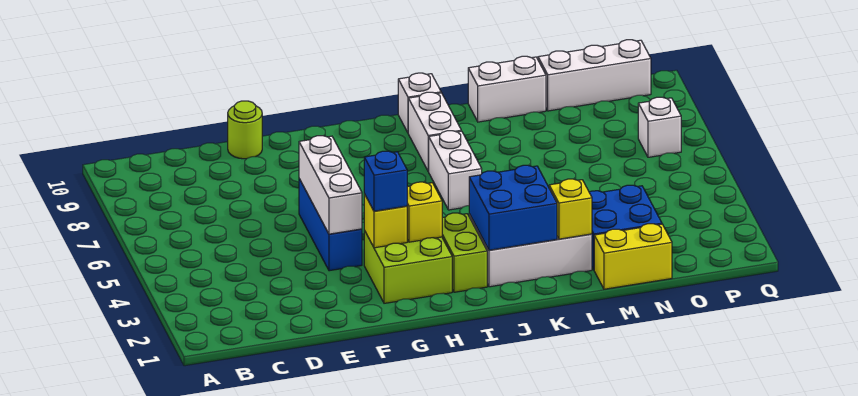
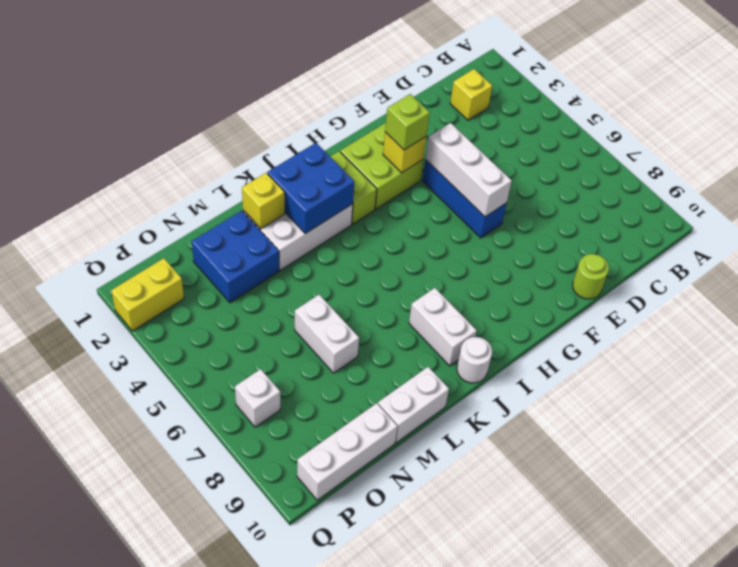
blue brick G3 level 3 -> lime brick G3 level 3
yellow brick H3 level 2 -> yellow brick C2 level 1
white brick J6:J7 level 1 -> white brick M6:M7 level 1
white brick J10 level 1 -> white round brick J10 level 1
yellow brick M1:N1 level 1 -> yellow brick P2:Q2 level 1

